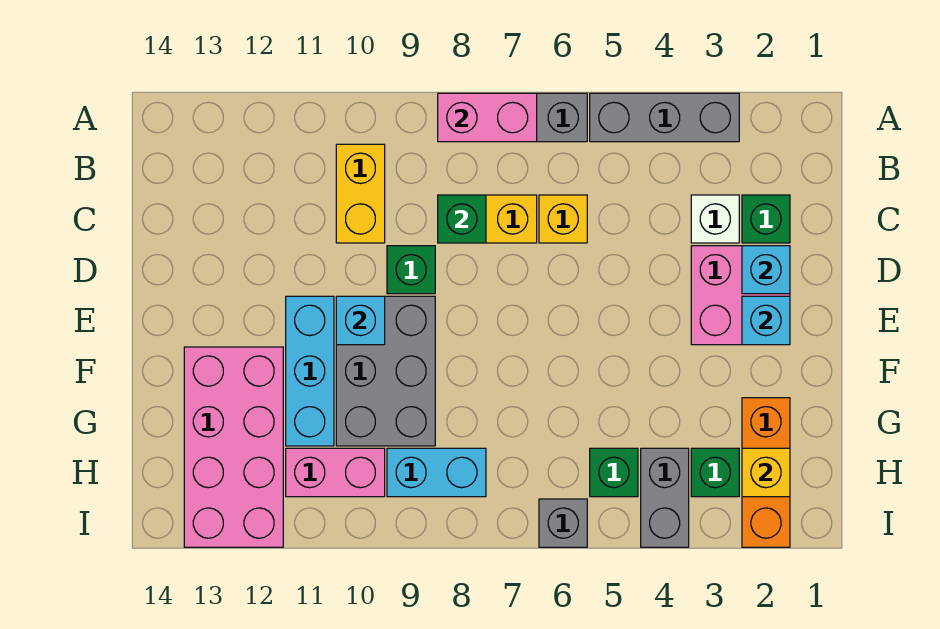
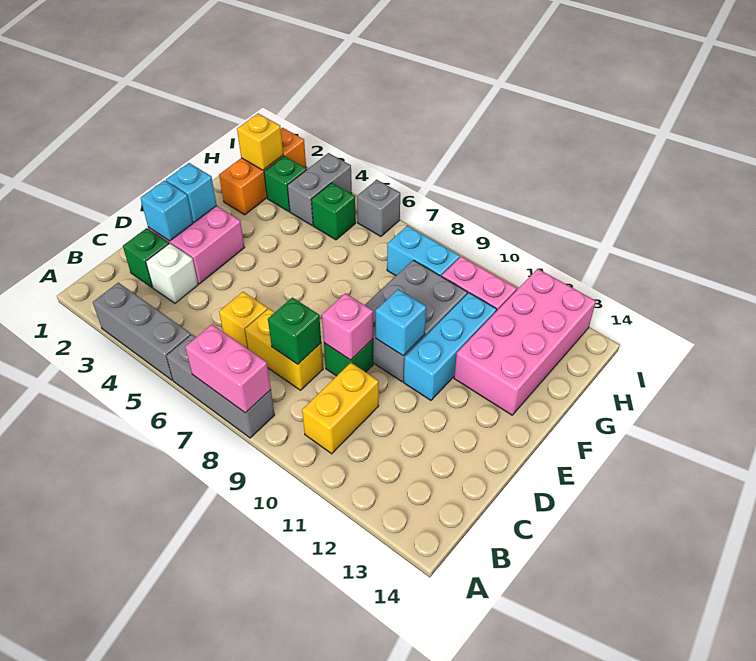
none -> pink brick D9 level 2

